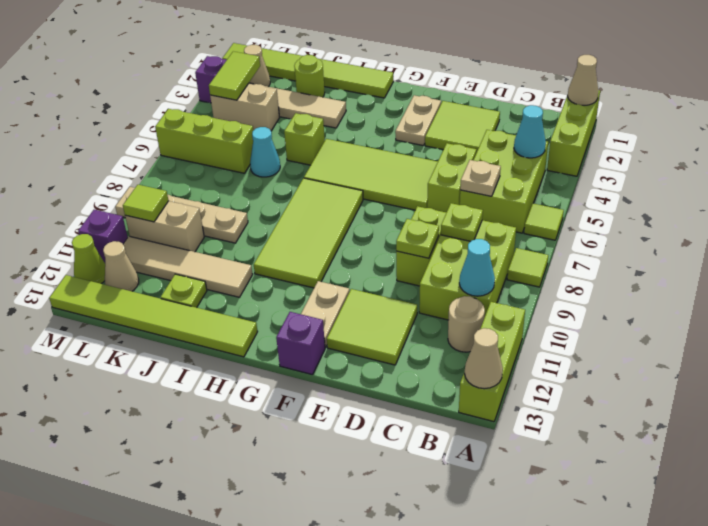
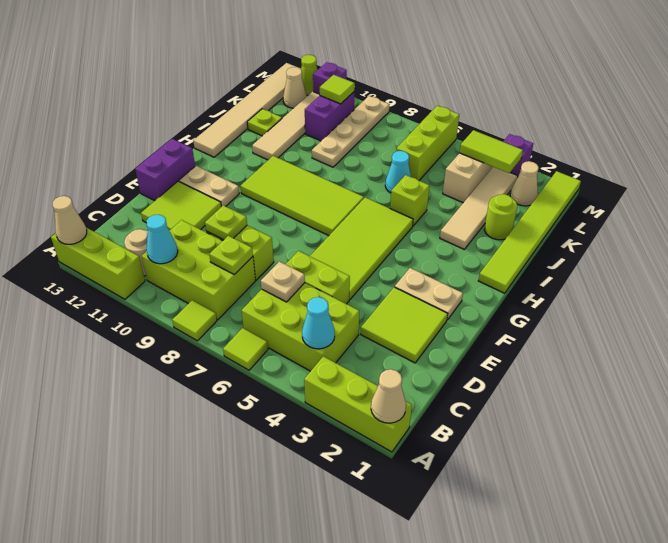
purple brick F13 level 1 -> purple brick E13:F13 level 1
lime tile H13:M13 level 1 -> tan tile H13:M13 level 1
tan brick K10:L10 level 1 -> purple brick K10:L10 level 1

